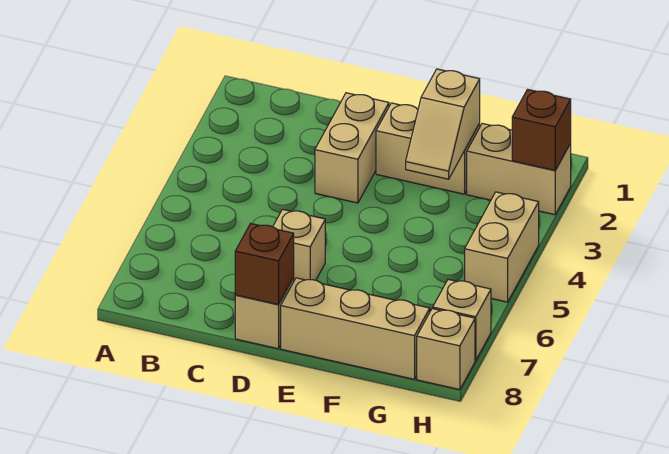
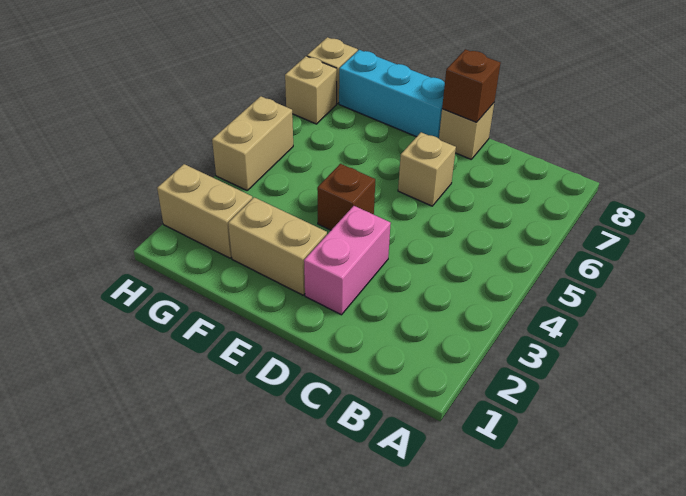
tan brick D2:D3 level 1 -> pink brick D2:D3 level 1
tan brick E8:G8 level 1 -> cyan brick E8:G8 level 1
tan slope F2:F3 level 2 top 2 -> none
brown brick H2 level 2 -> brown brick E4 level 1

